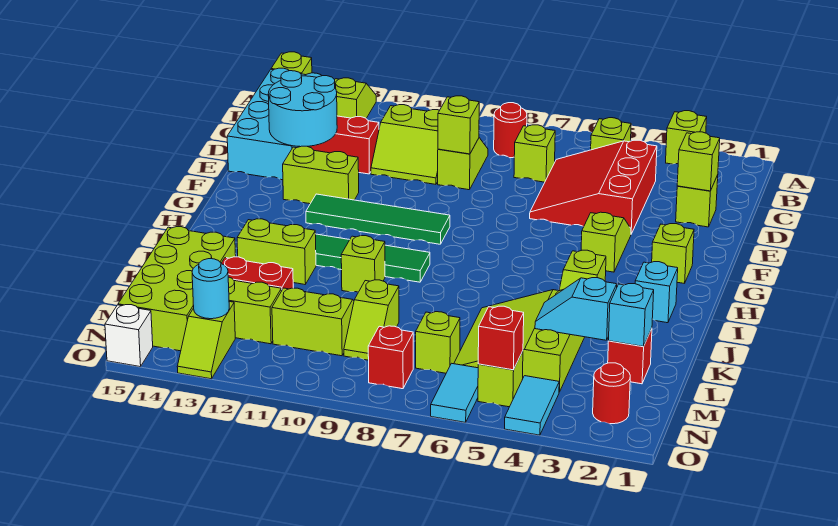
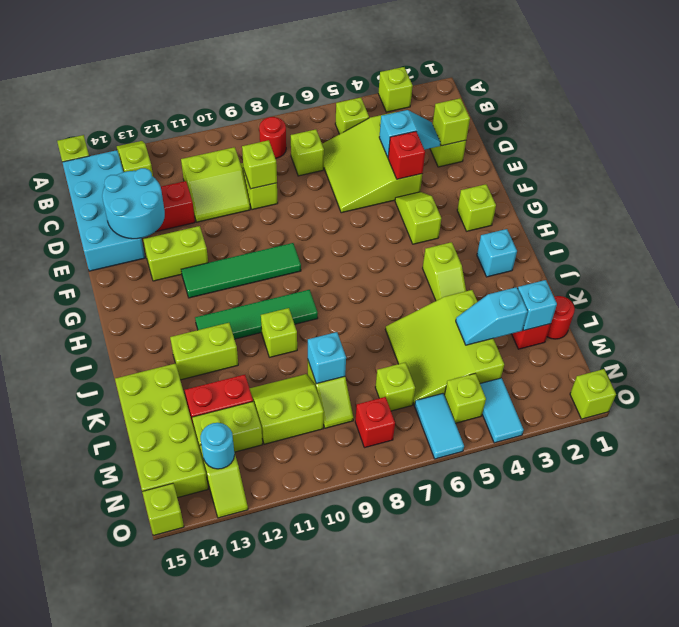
red slope C4:E6 level 1 top 4 -> lime slope C4:E6 level 1 top 4
none -> cyan slope D3:D4 level 2 top 4
none -> cyan brick L9 level 2
red round brick N2 level 1 -> red round brick L1 level 1
red brick N5 level 2 -> red brick E4 level 2
none -> lime brick O1 level 1
white brick O15 level 1 -> lime brick O15 level 1

